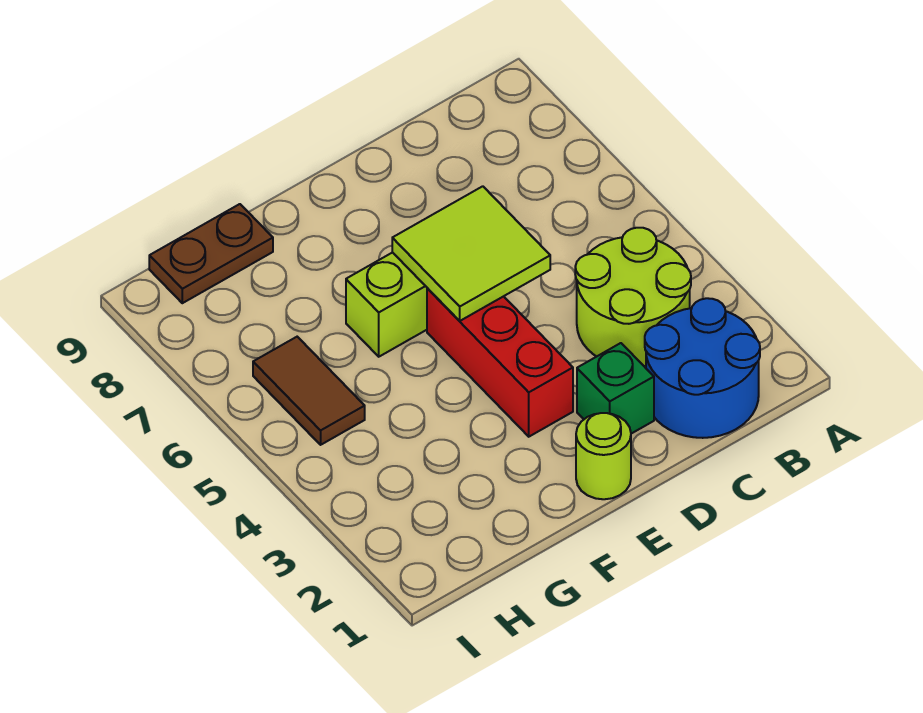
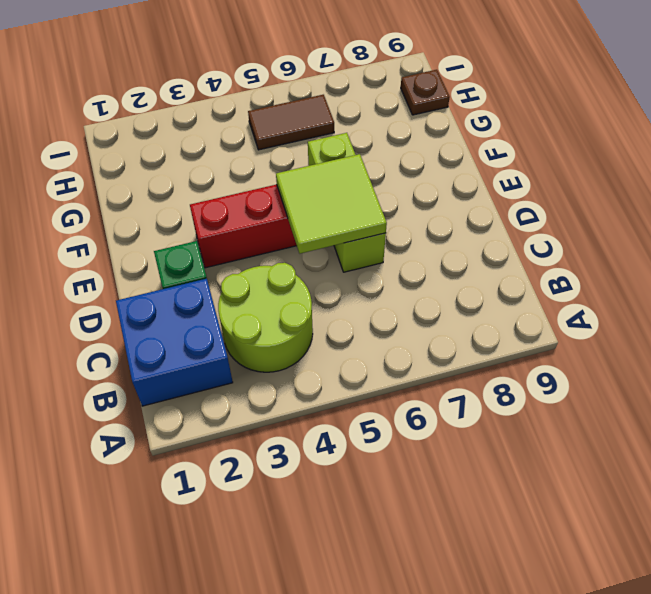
blue round brick B1:C2 level 1 -> blue brick B1:C2 level 1
lime round brick E1 level 1 -> none
brown plate G9:H9 level 1 -> brown plate H9 level 1

